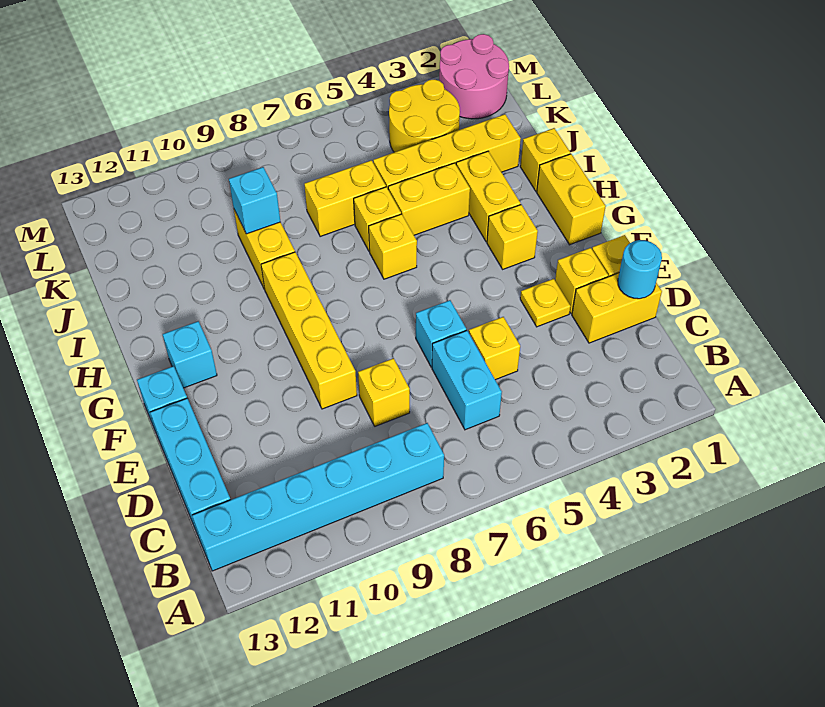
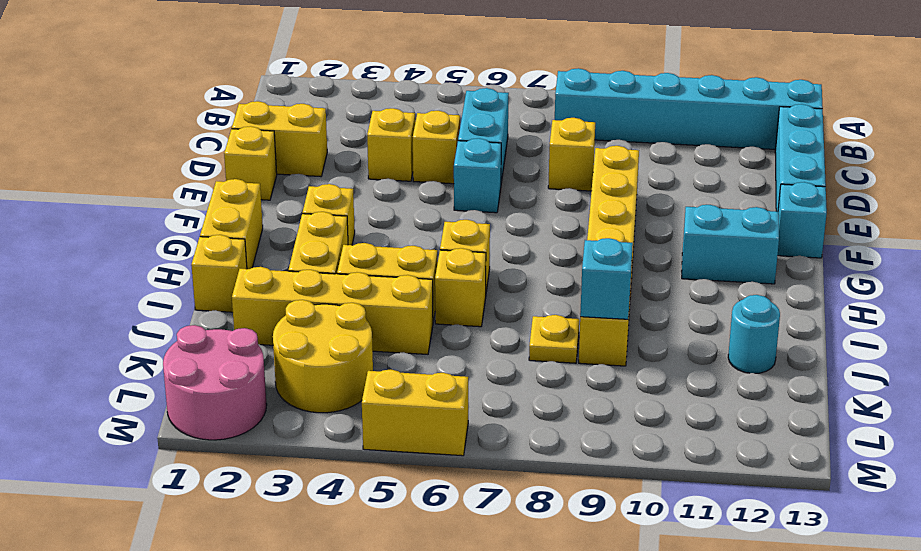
cyan round brick D1 level 2 -> cyan round brick J12 level 1
yellow brick E2 level 1 -> yellow brick D4 level 1
yellow plate E3 level 1 -> yellow plate J8 level 1
cyan brick G12 level 1 -> cyan brick G11:G12 level 1
yellow brick J6:J7 level 1 -> yellow brick M5:M6 level 1

